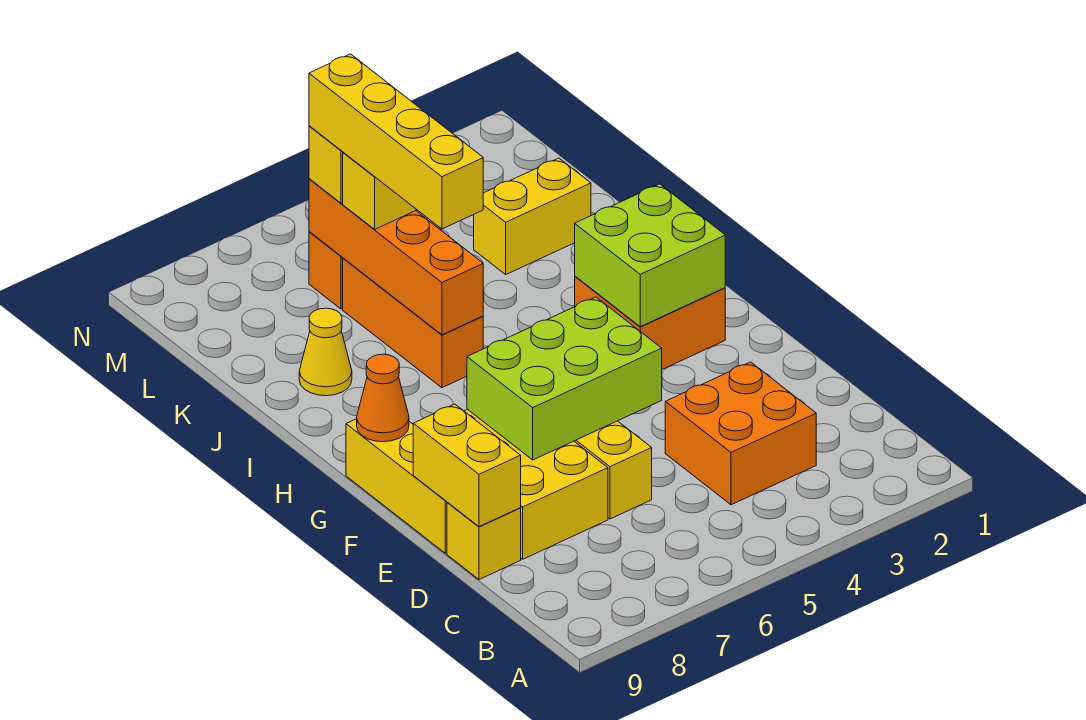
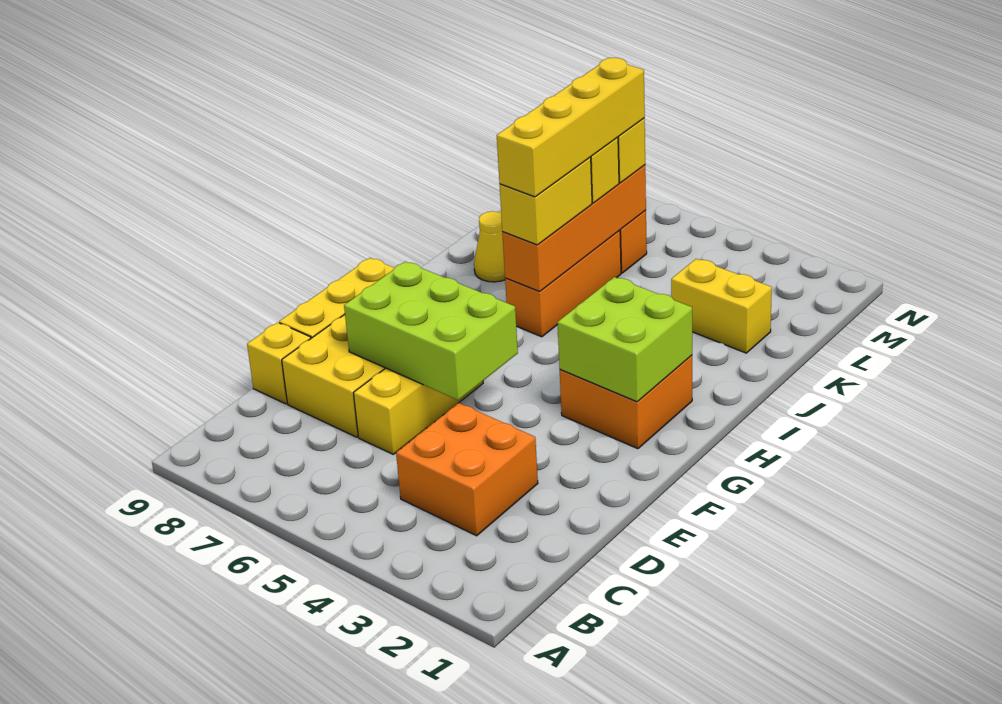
yellow brick D9:E9 level 2 -> yellow brick I6:J6 level 3
orange cone G9 level 2 -> none

